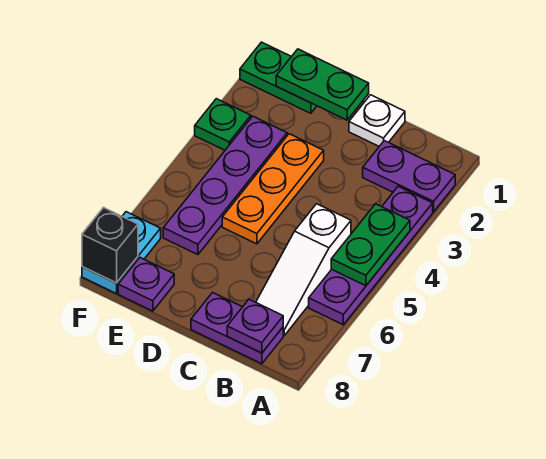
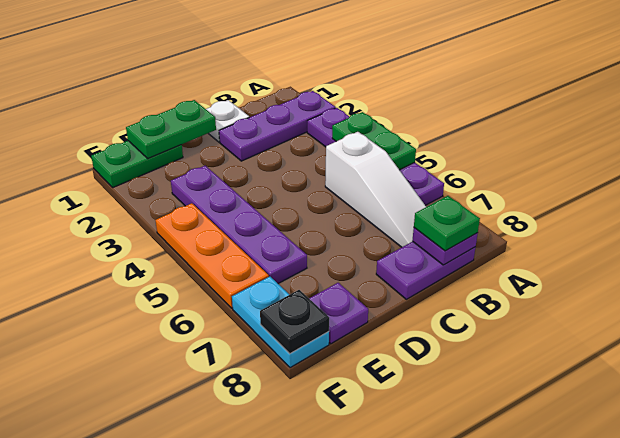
purple plate A2:B2 level 1 -> purple plate A2:C2 level 1
orange plate D3:D5 level 1 -> orange plate F4:F6 level 1
green plate F3 level 1 -> green plate B8 level 3
black brick F8 level 2 -> black plate F8 level 2

